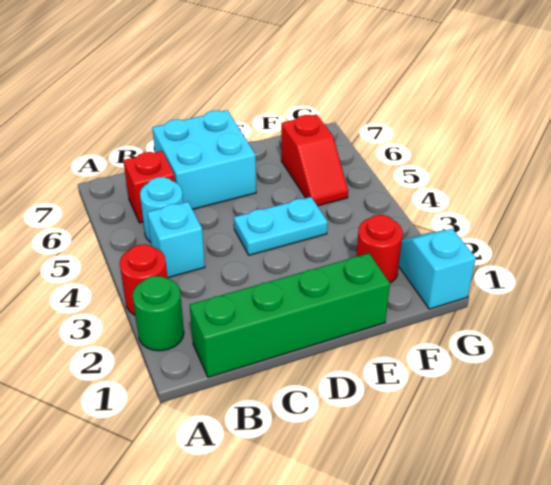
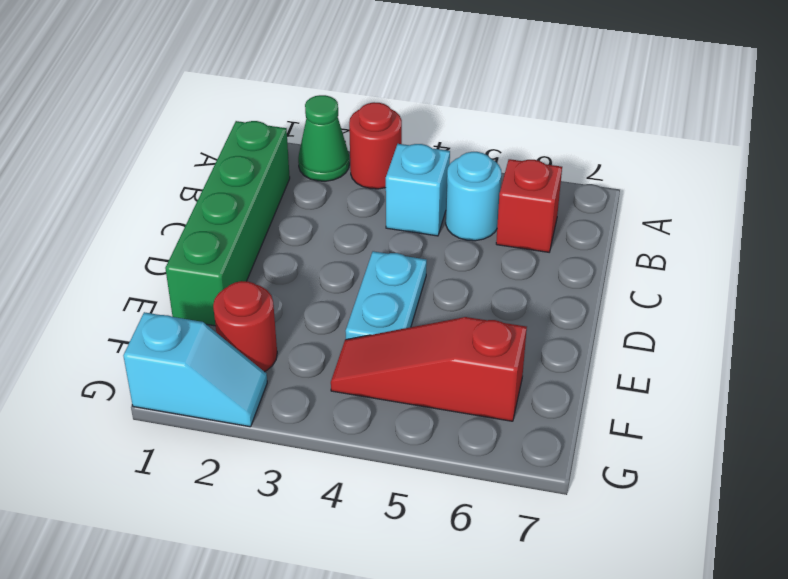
green round brick A2 level 1 -> green cone A2 level 1
cyan brick C6:D7 level 1 -> none
red slope F5:F6 level 1 top 6 -> red slope F4:F6 level 1 top 6

